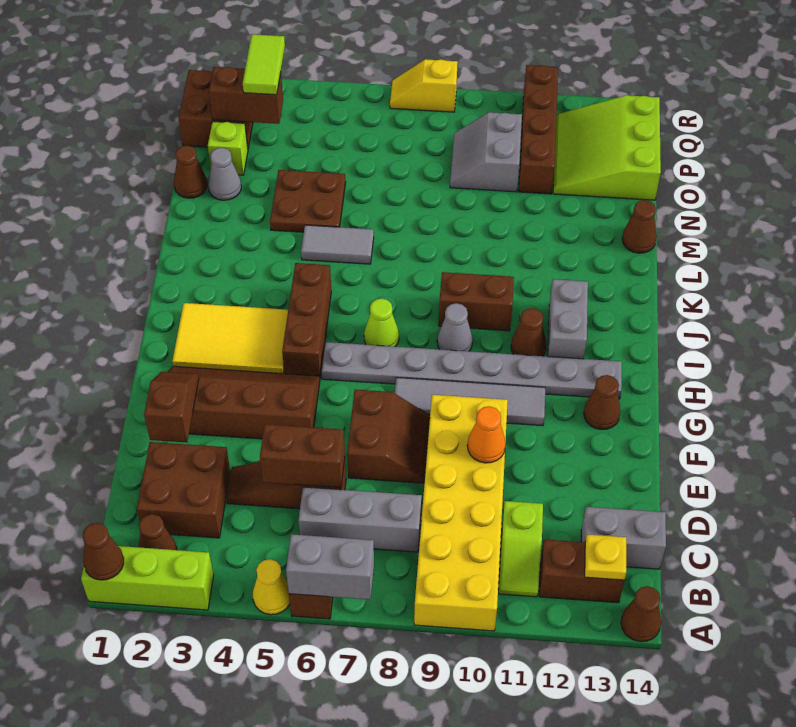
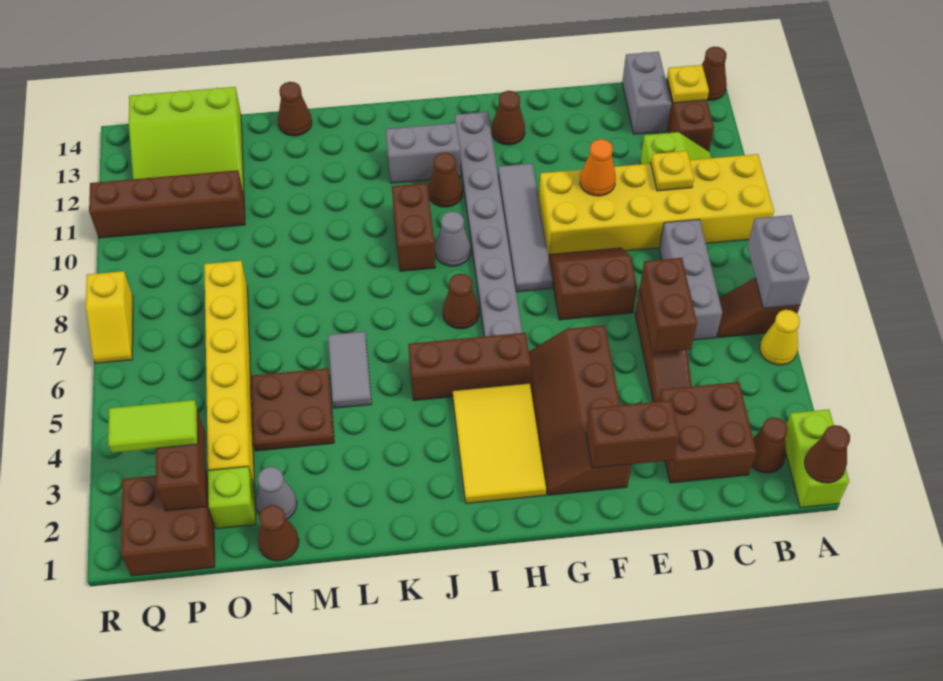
lime brick A1:A3 level 1 -> lime brick A1:A2 level 1
none -> yellow plate C10 level 2
brown slope E2:F2 level 2 top E -> brown brick E2:F2 level 2
lime cone I7 level 1 -> brown cone I7 level 1
none -> yellow brick O3:O8 level 1
grey slope O9:P10 level 1 top 10 -> none

